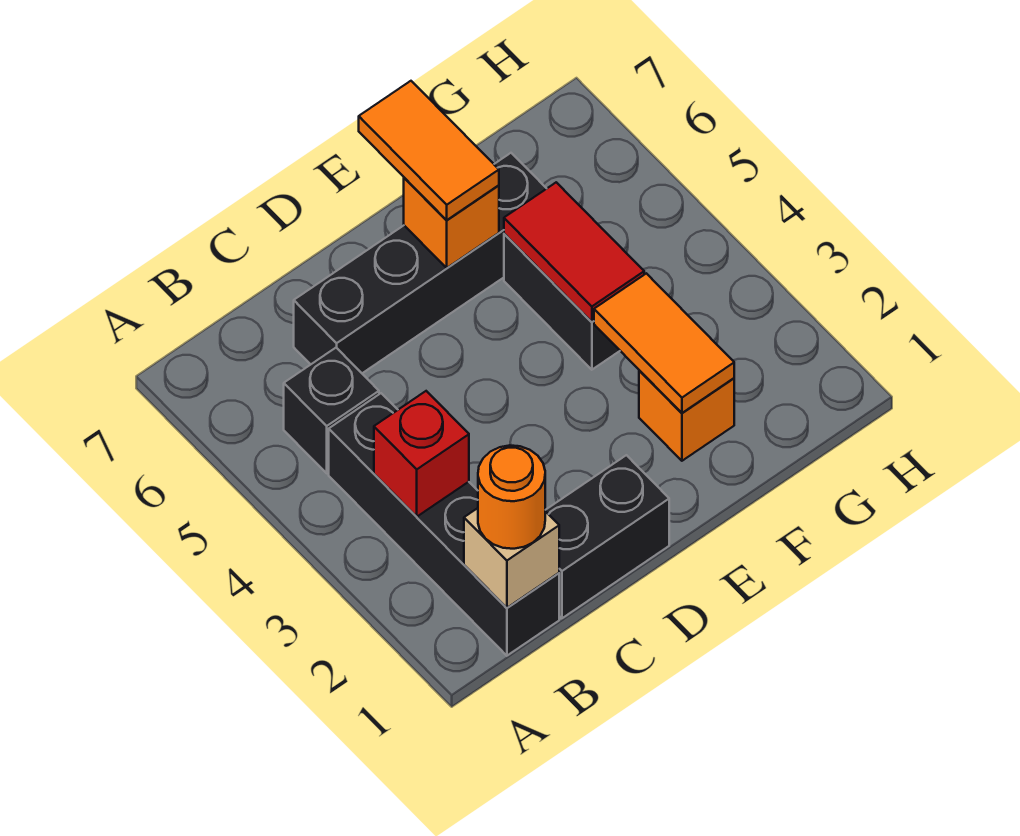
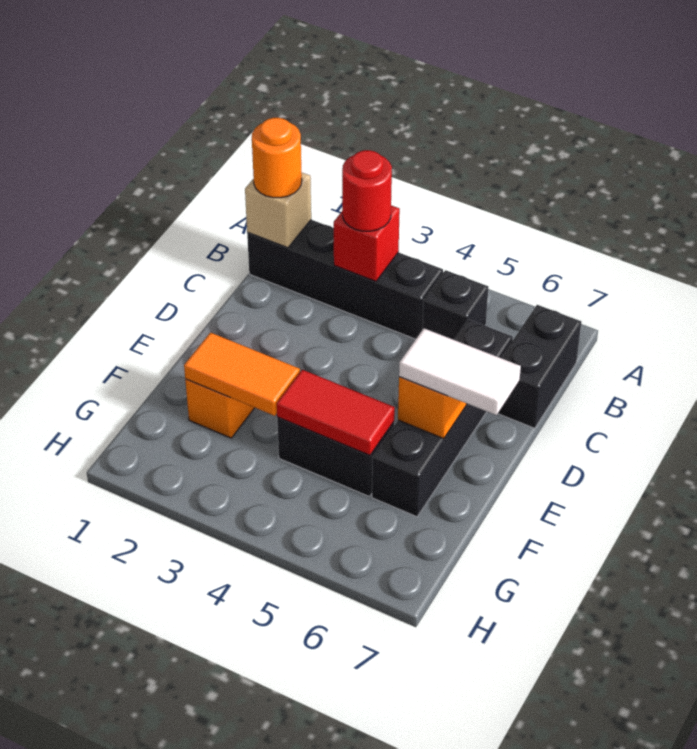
none -> red round brick B3 level 3
black brick C1:D1 level 1 -> black brick B7:C7 level 1
orange tile E6:E7 level 3 -> white tile E6:E7 level 3

